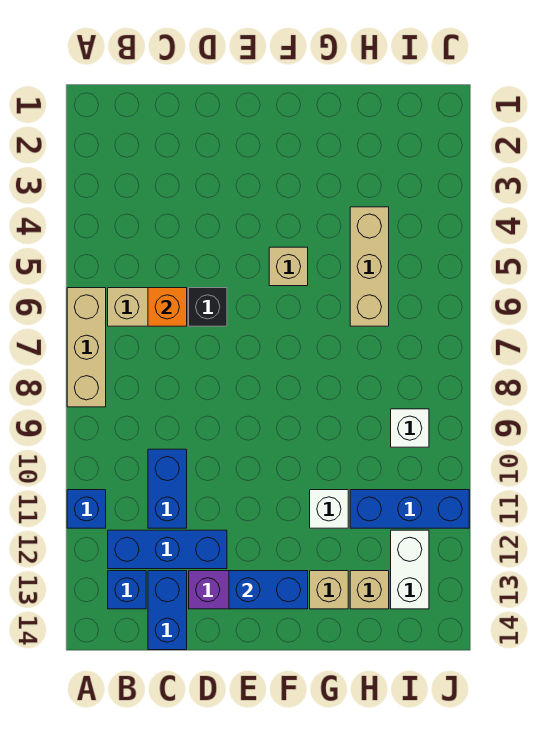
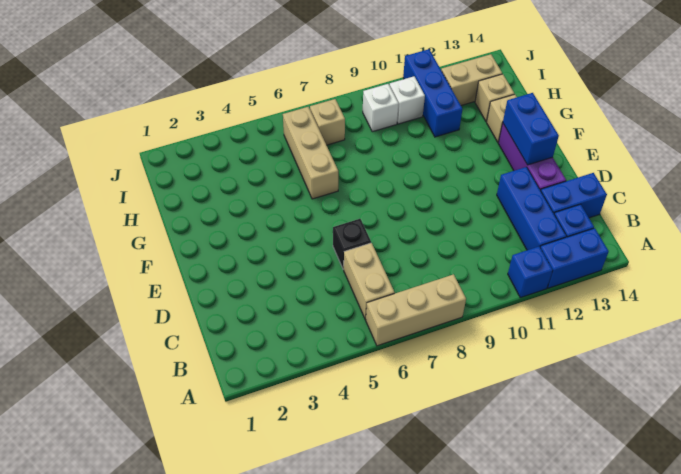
orange brick C6 level 2 -> none
blue brick C10:C11 level 1 -> blue brick A12:A13 level 1
tan brick F5 level 1 -> tan brick I7 level 1
white brick G11 level 1 -> white brick I10 level 1
tan brick H4:H6 level 1 -> tan brick G6:I6 level 1
white brick I12:I13 level 1 -> tan brick I12:I13 level 1

